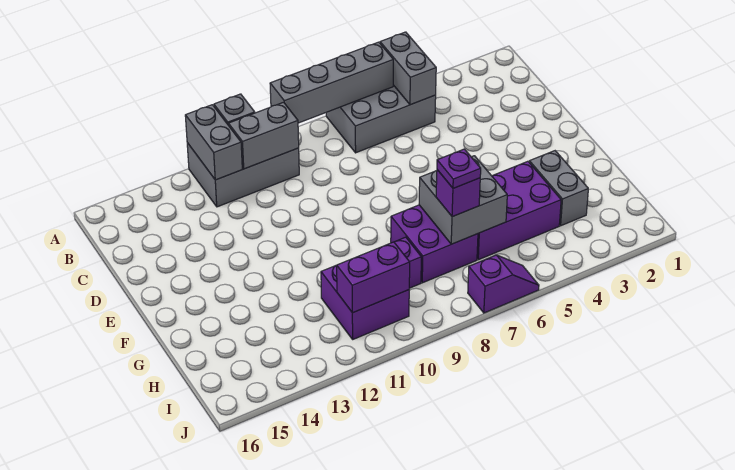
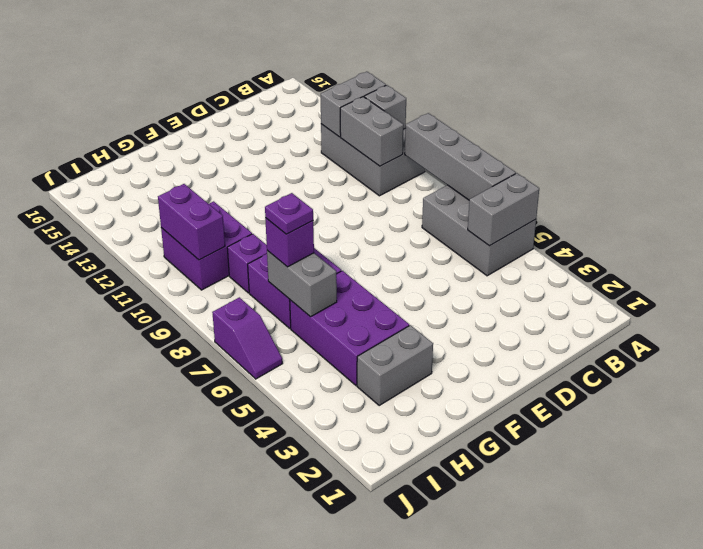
grey brick G6:H7 level 2 -> grey brick H6:H7 level 2

